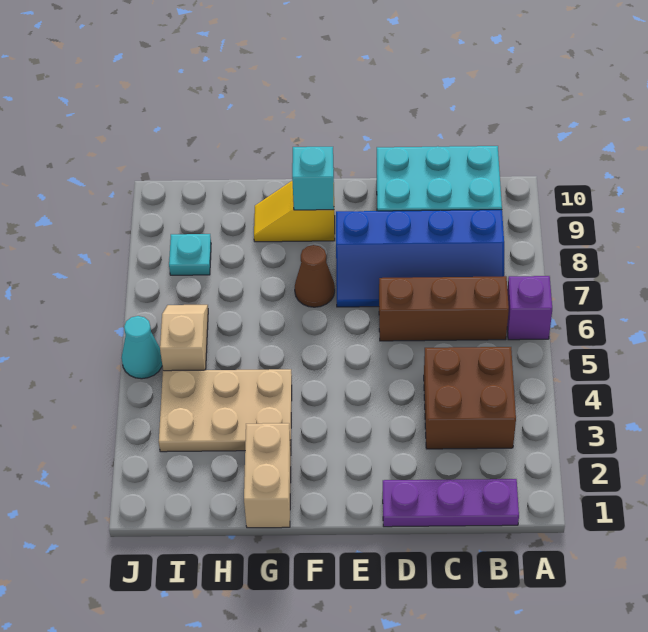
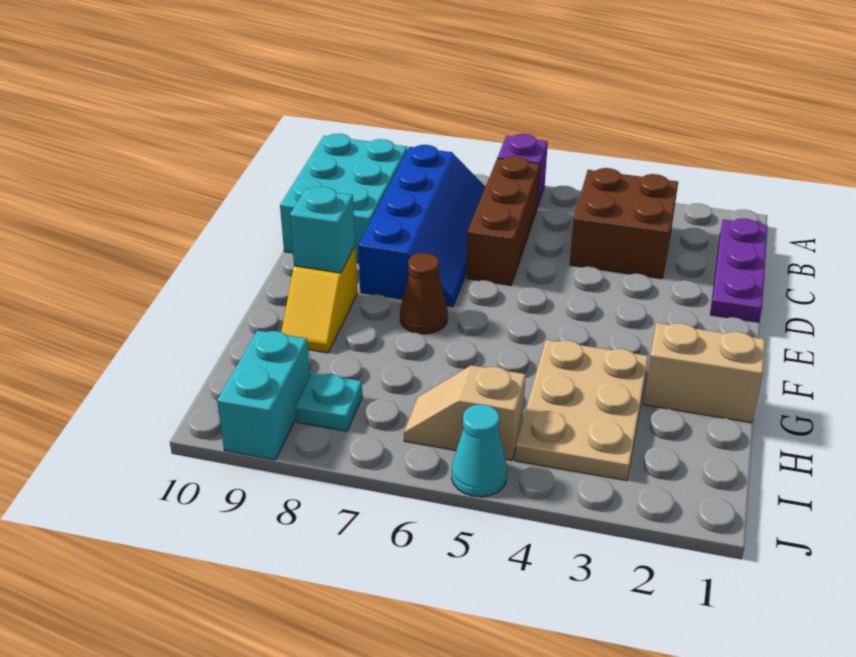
none -> cyan brick I9:J9 level 1

